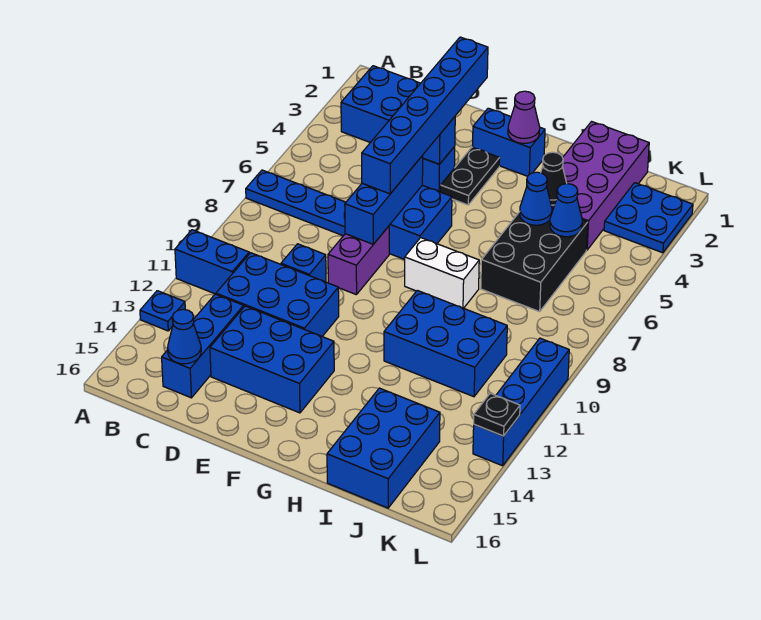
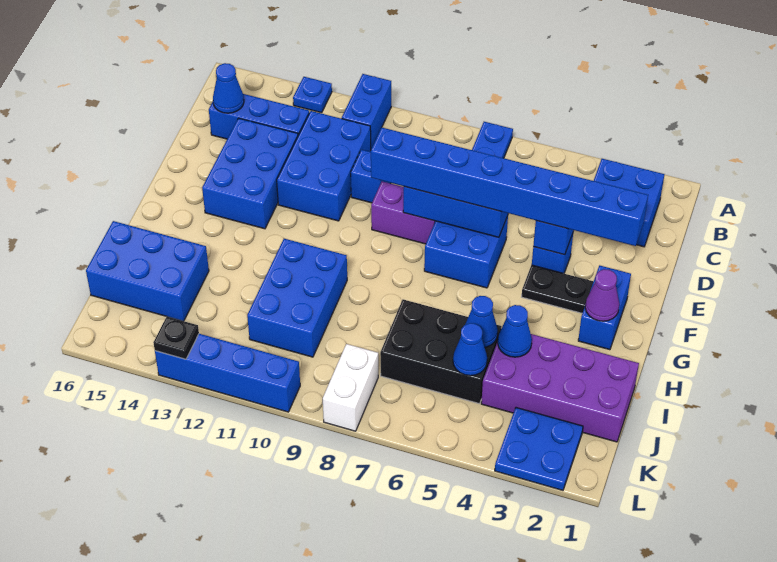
blue brick E2:E7 level 3 -> blue brick E2:E9 level 3
white brick G8:H8 level 1 -> white brick K8:L8 level 1
black cone I4 level 2 -> blue cone I4 level 2

